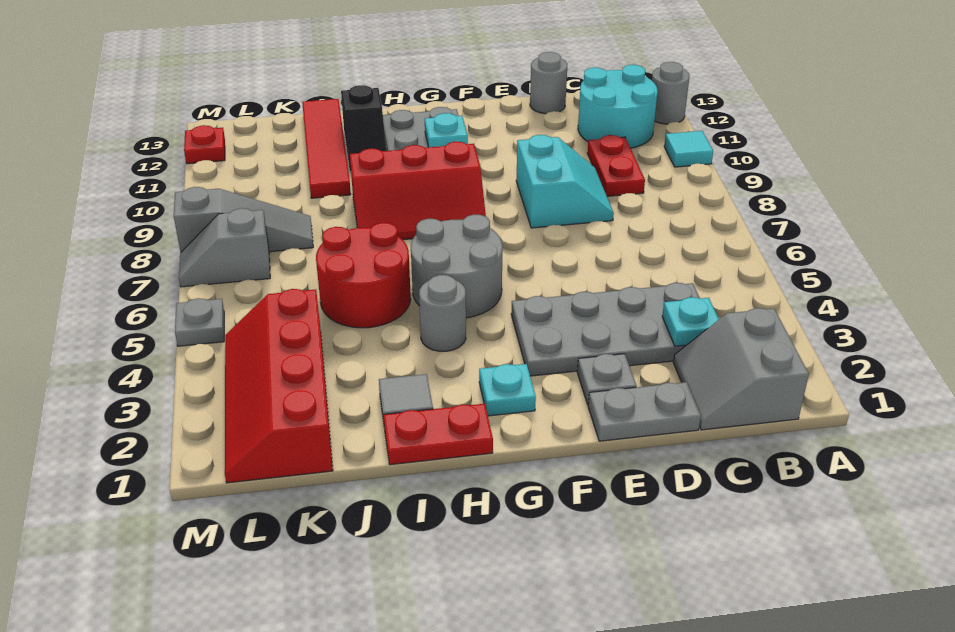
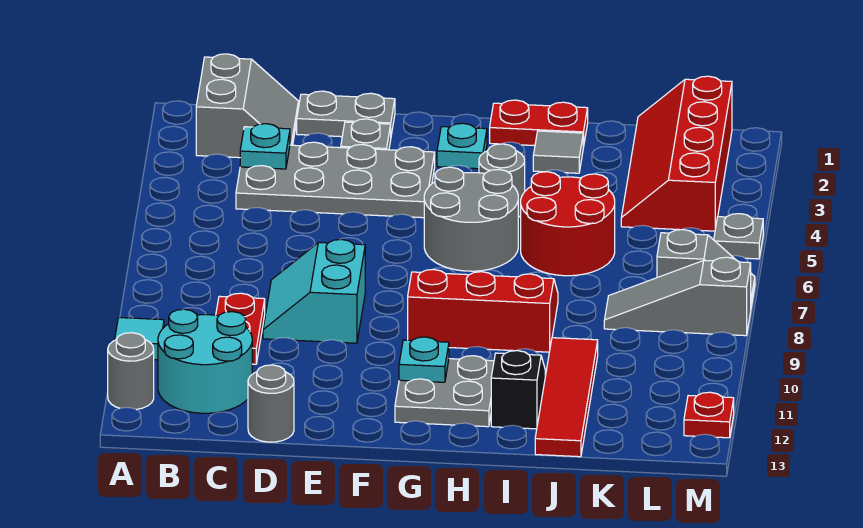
red slope K1:L4 level 1 top K -> red slope K1:L4 level 1 top L

